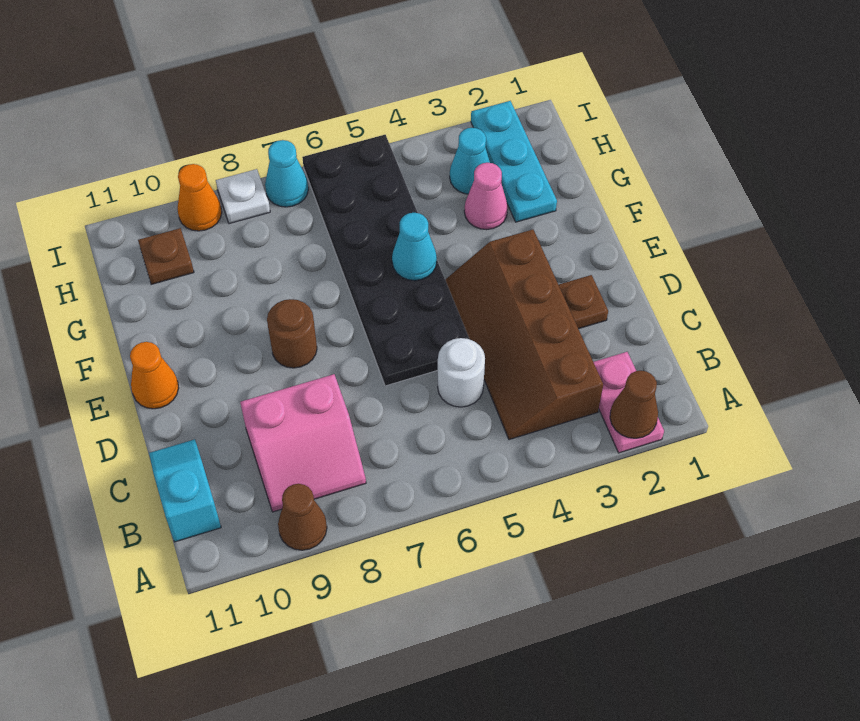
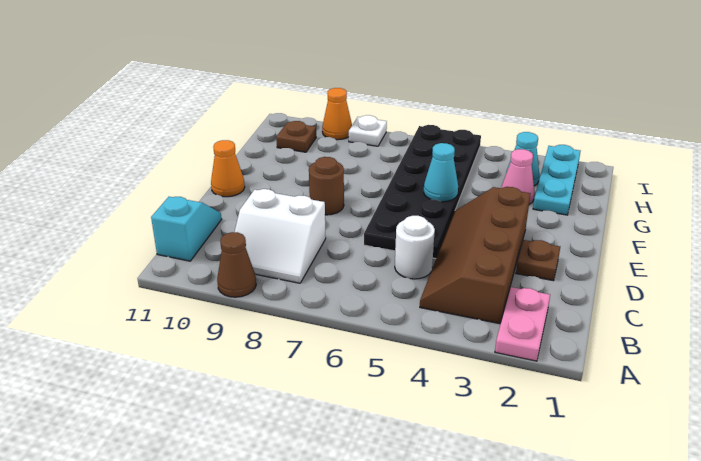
brown cone A2 level 2 -> none
pink slope B8:C9 level 1 top C -> white slope B8:C9 level 1 top C
cyan cone I7 level 1 -> none

